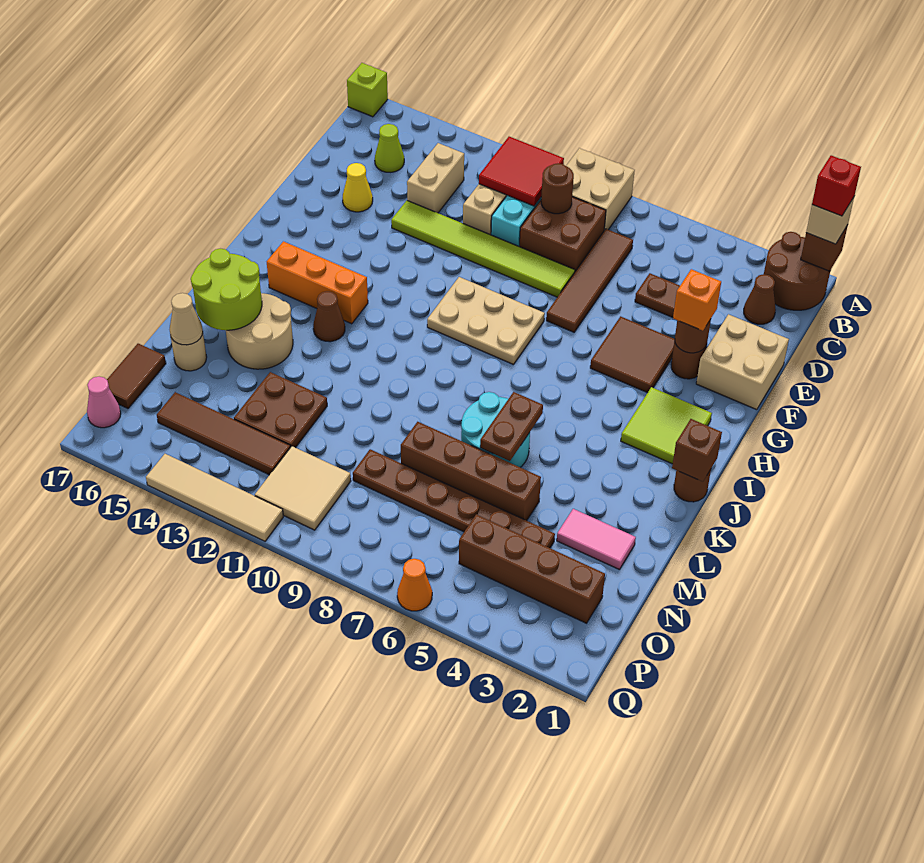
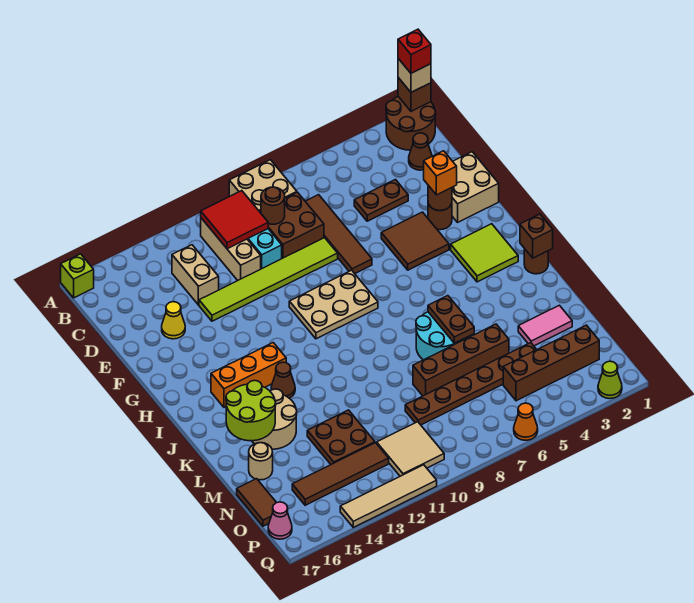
lime cone C15 level 1 -> lime cone Q2 level 1
tan cone M16 level 2 -> none

